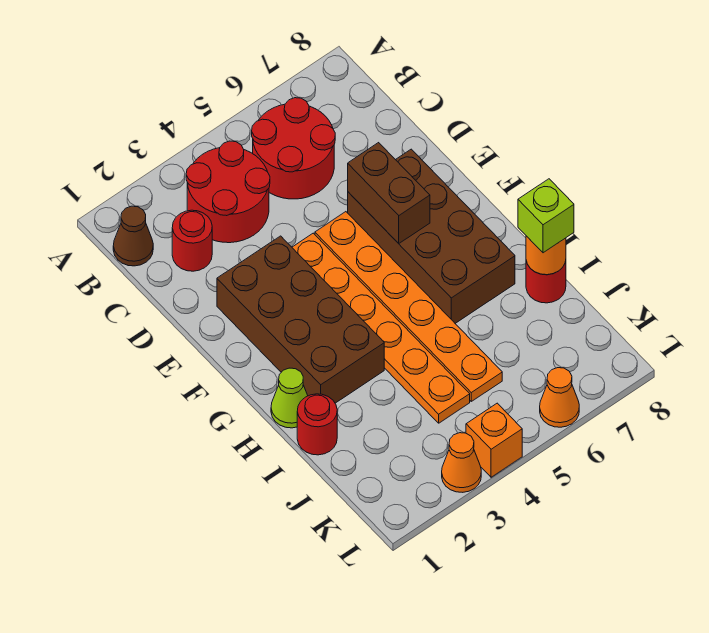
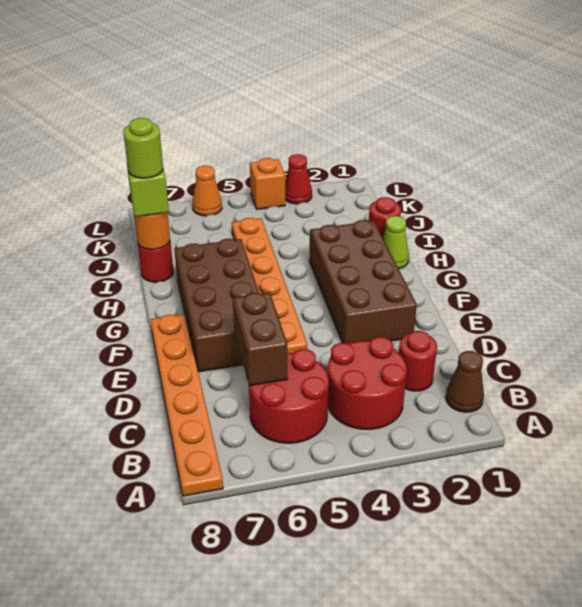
orange plate E4:J4 level 1 -> orange plate A8:F8 level 1
brown brick E6:F6 level 2 -> brown brick C6:D6 level 2
none -> lime round brick I8 level 4
orange cone L3 level 1 -> red cone L3 level 1

